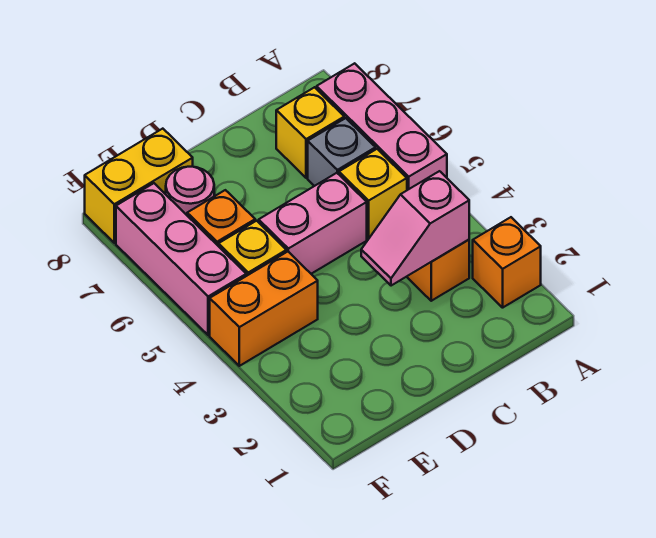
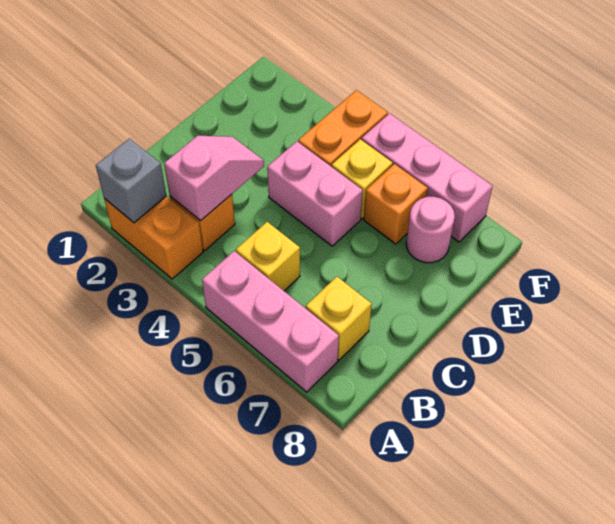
orange brick A2 level 1 -> orange brick A2:A3 level 1
grey brick B6 level 1 -> grey brick A2 level 2
pink brick C5:D5 level 1 -> pink brick D4:D5 level 1
yellow brick E8:F8 level 1 -> none

